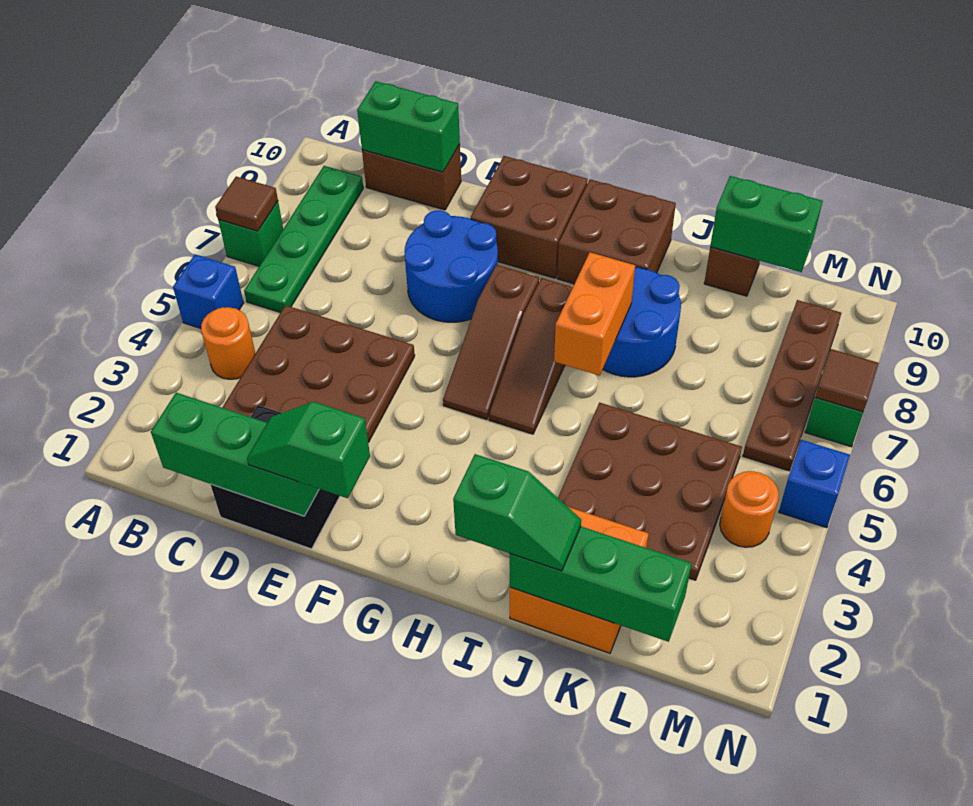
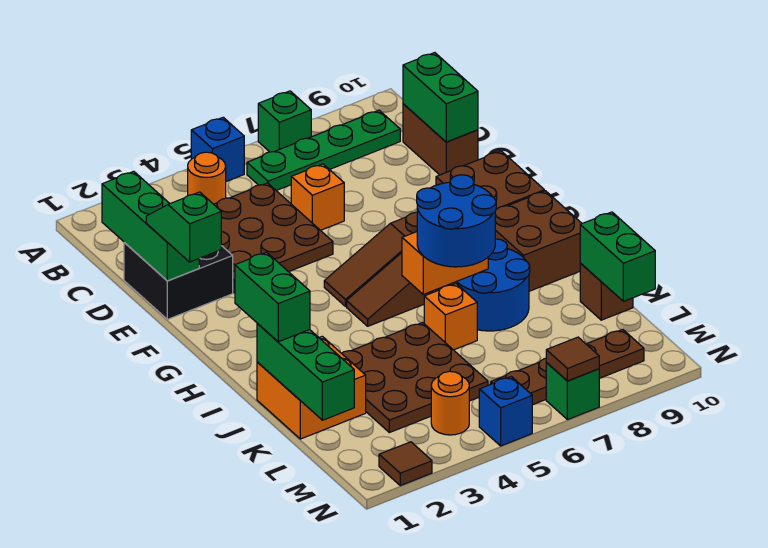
brown tile A7 level 2 -> brown tile N2 level 1
none -> orange brick D6 level 1
blue round brick E7:F8 level 1 -> blue round brick I6:J7 level 3
green slope I1:J1 level 3 top I -> green brick I1:J1 level 3
none -> orange brick J6 level 1

